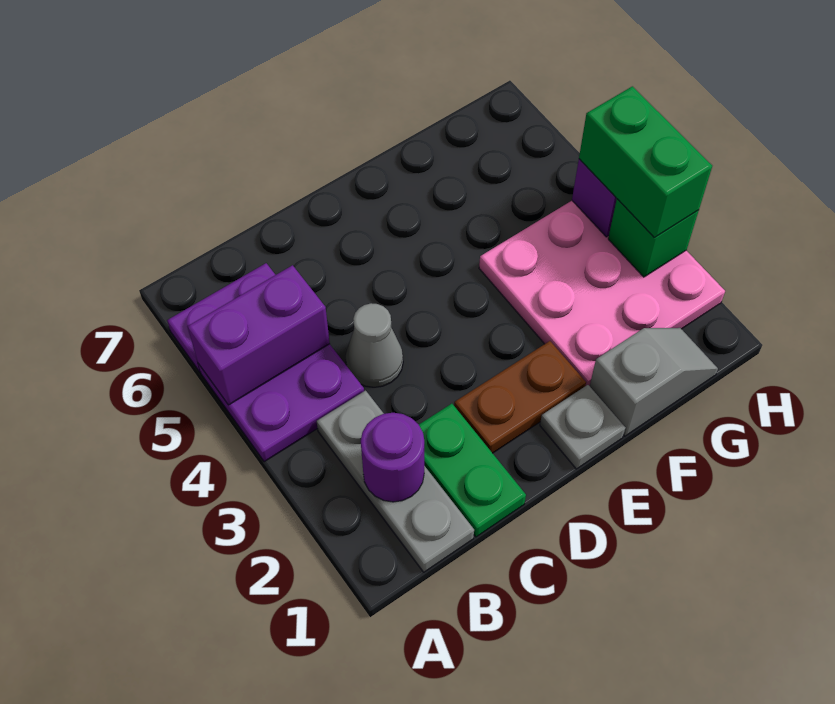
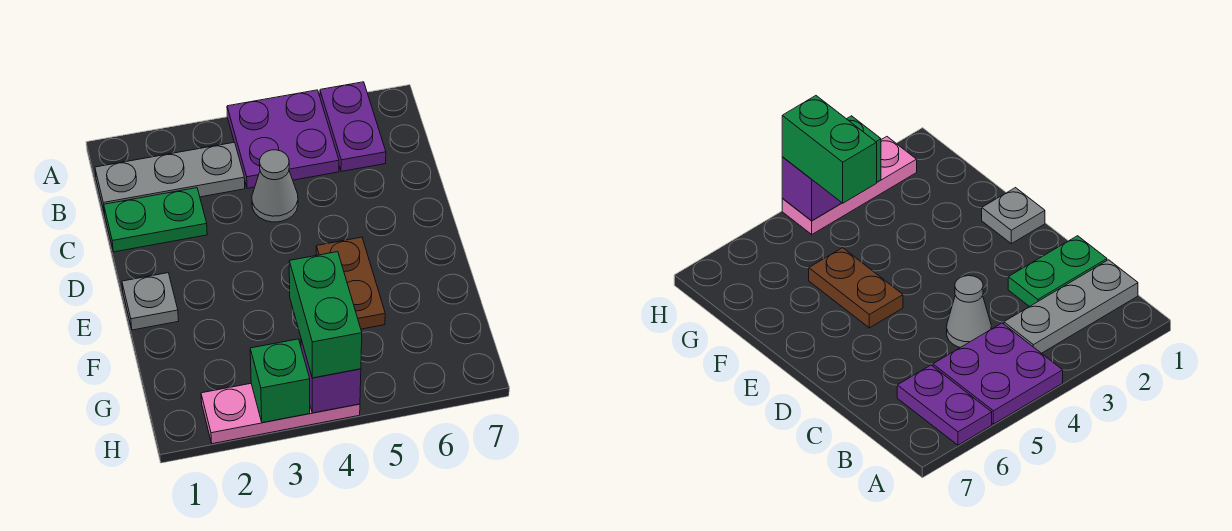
purple brick A5:B5 level 2 -> none
purple round brick B2 level 2 -> none
brown plate D2:E2 level 1 -> brown plate E5:F5 level 1
grey slope F1:G1 level 1 top F -> none
pink plate F2:H4 level 1 -> pink plate H2:H4 level 1
green brick H3:H4 level 3 -> green brick G4:H4 level 3

